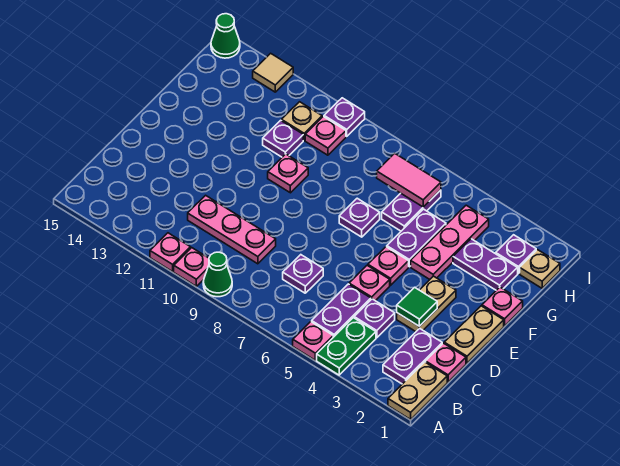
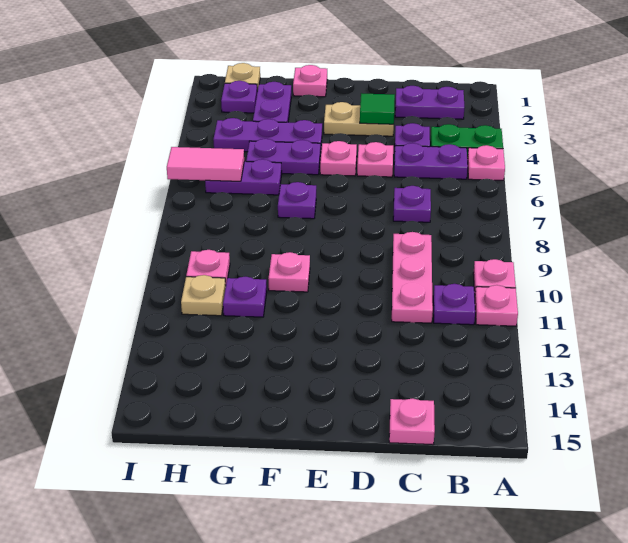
tan plate A1:B1 level 1 -> none
green cone A9 level 1 -> none
pink plate C1 level 1 -> pink plate C15 level 1
tan plate D1:E1 level 1 -> none
pink plate F4:H4 level 1 -> purple plate F4:H4 level 1
pink tile H6:H7 level 2 -> pink tile H6:I6 level 2
purple plate I10 level 1 -> purple plate B11 level 1
tan tile I13 level 1 -> none
green cone I15 level 1 -> none

